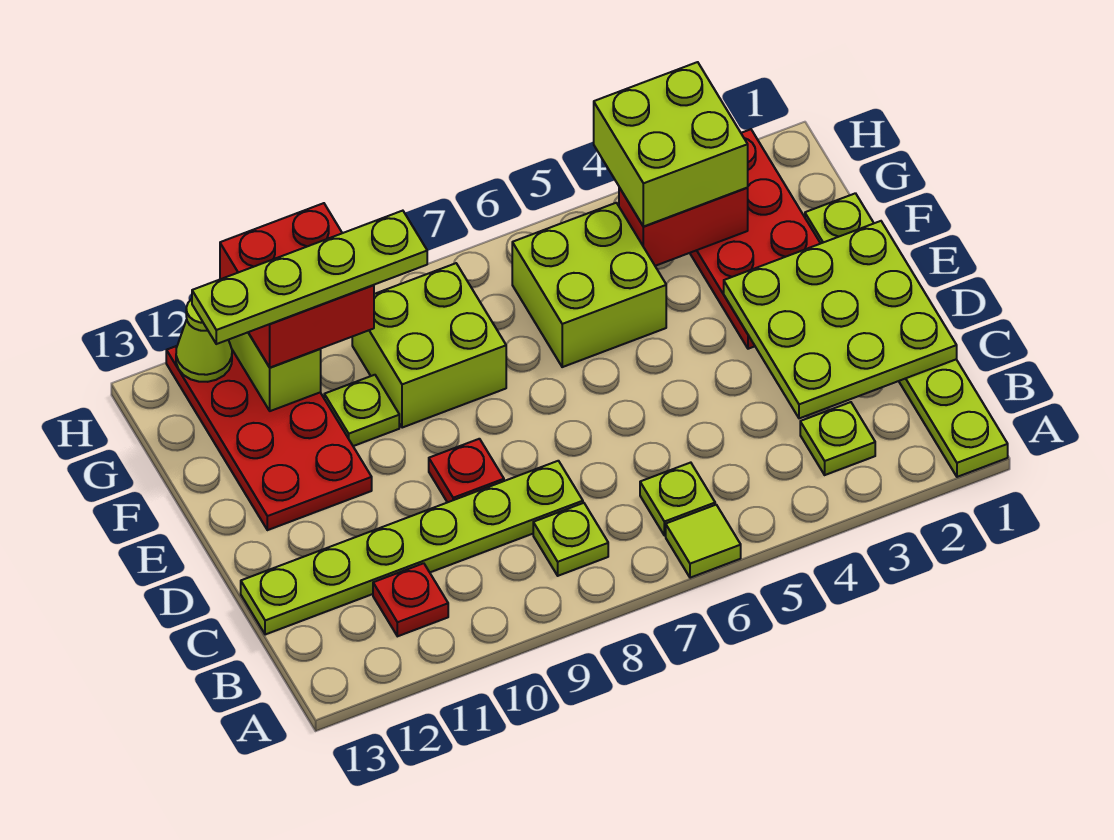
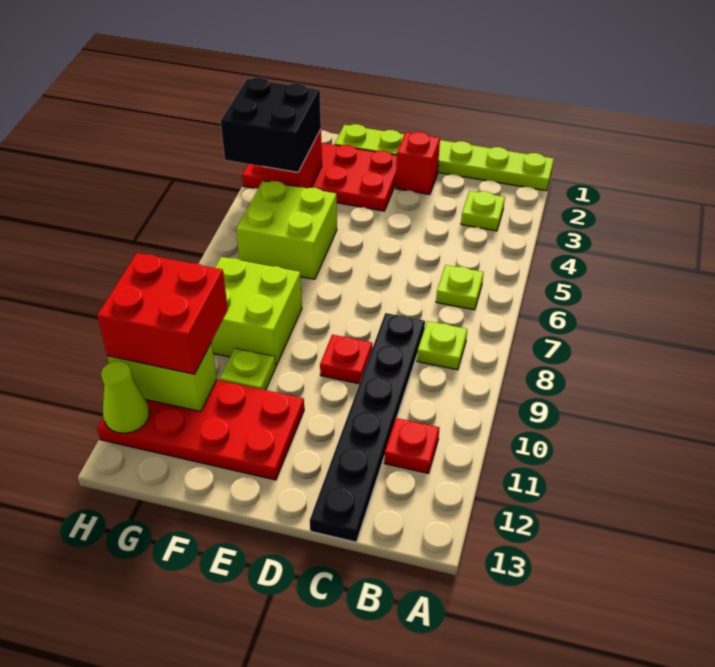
lime tile A6 level 1 -> none
lime plate C1:E3 level 2 -> none
lime plate C8:C13 level 1 -> black plate C8:C13 level 1
none -> red brick D2 level 1
lime brick G3:H4 level 3 -> black brick G3:H4 level 3
lime plate G9:G12 level 4 -> none

